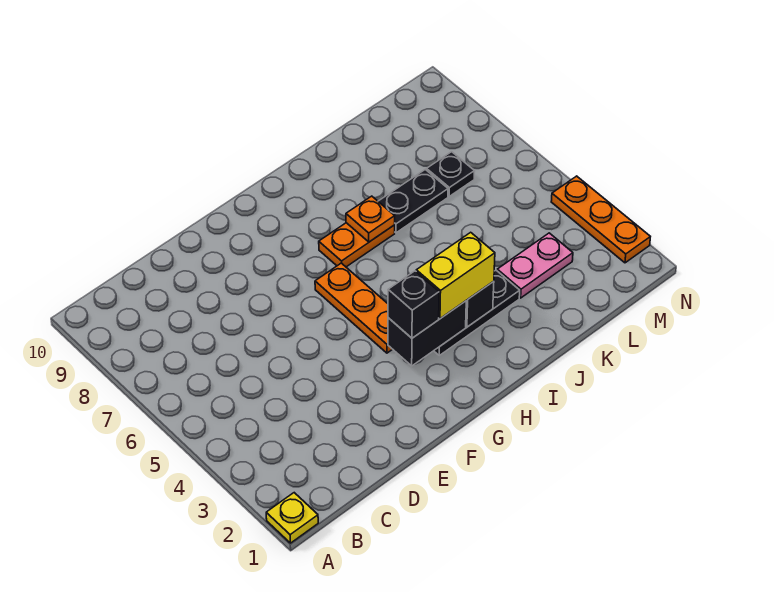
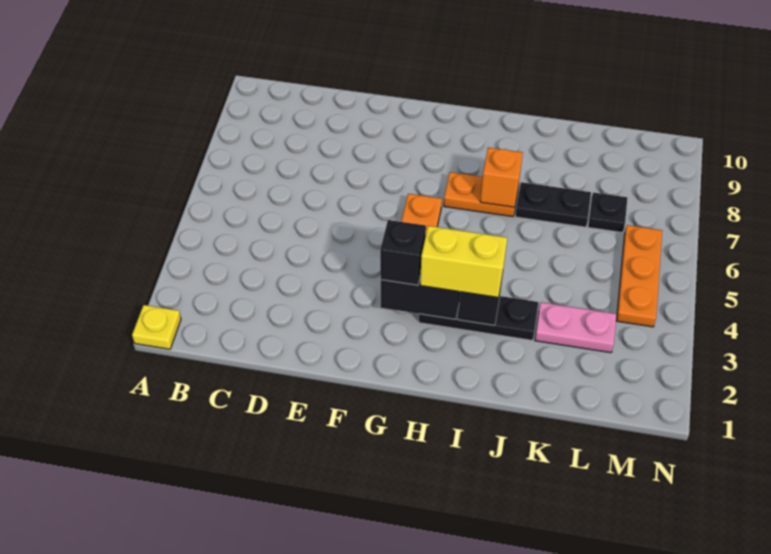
orange plate I7 level 2 -> orange brick I7 level 2
orange plate N2:N4 level 1 -> orange plate M4:M6 level 1

